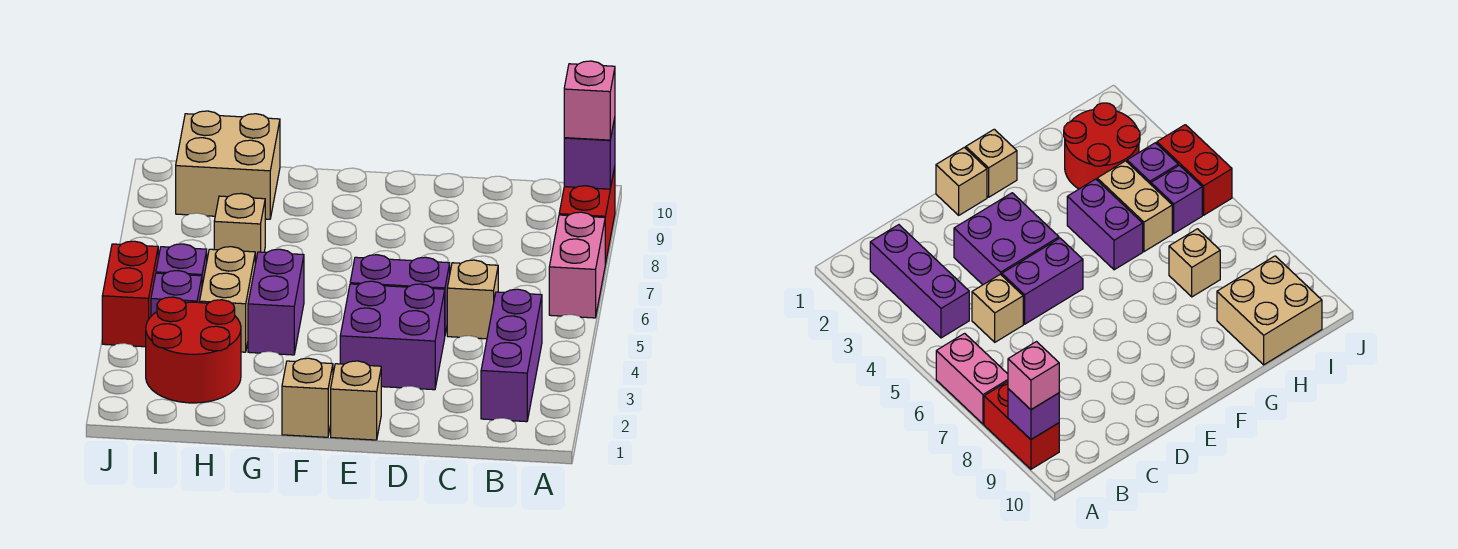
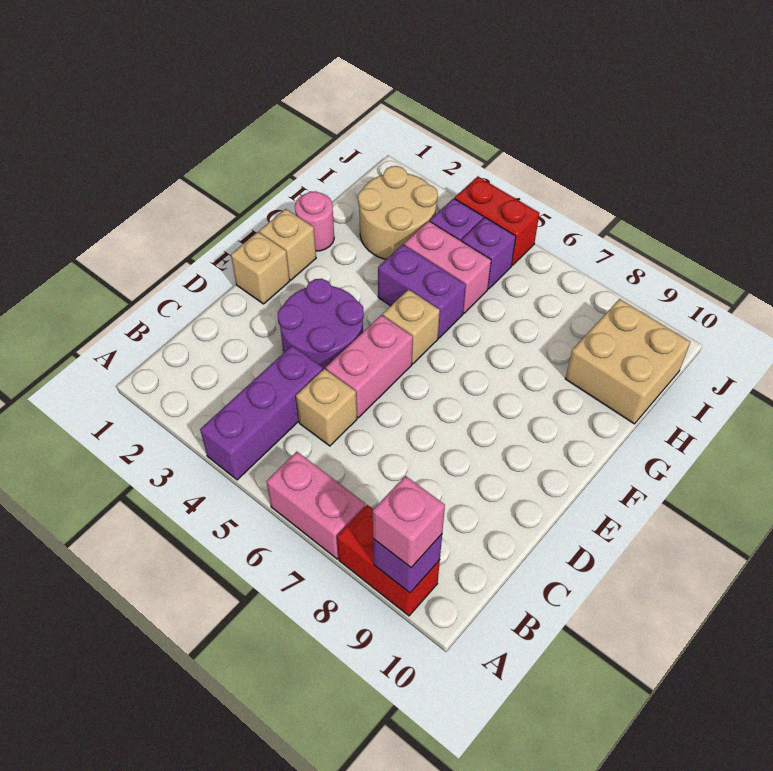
purple brick B2:B4 level 1 -> purple brick A4:C4 level 1
purple brick D3:E4 level 1 -> purple round brick D3:E4 level 1
purple brick D5:E5 level 1 -> pink brick D5:E5 level 1
none -> pink round brick G1 level 1
red round brick H2:I3 level 1 -> tan round brick H2:I3 level 1
tan brick H4:H5 level 1 -> pink brick H4:H5 level 1
tan brick H7 level 1 -> tan brick F5 level 1

